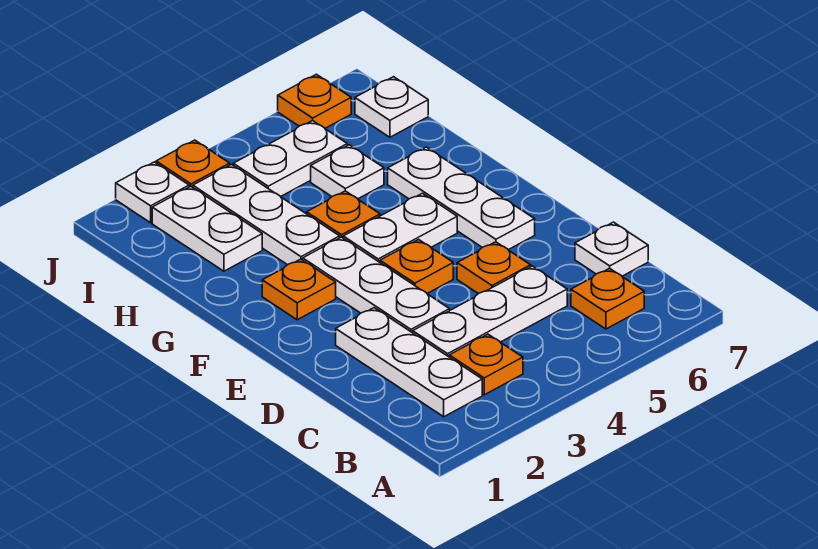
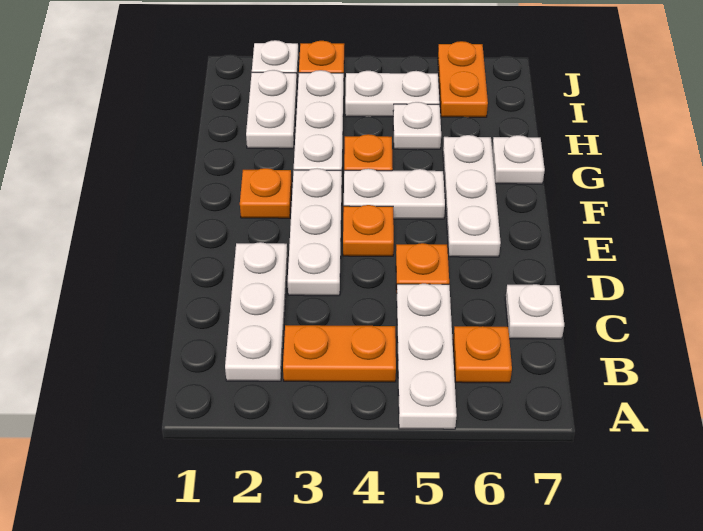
orange plate B3 level 1 -> orange plate B3:B4 level 1
white plate C3:C5 level 1 -> white plate A5:C5 level 1
white plate I7 level 1 -> white plate G7 level 1
orange plate J6 level 1 -> orange plate I6:J6 level 1

